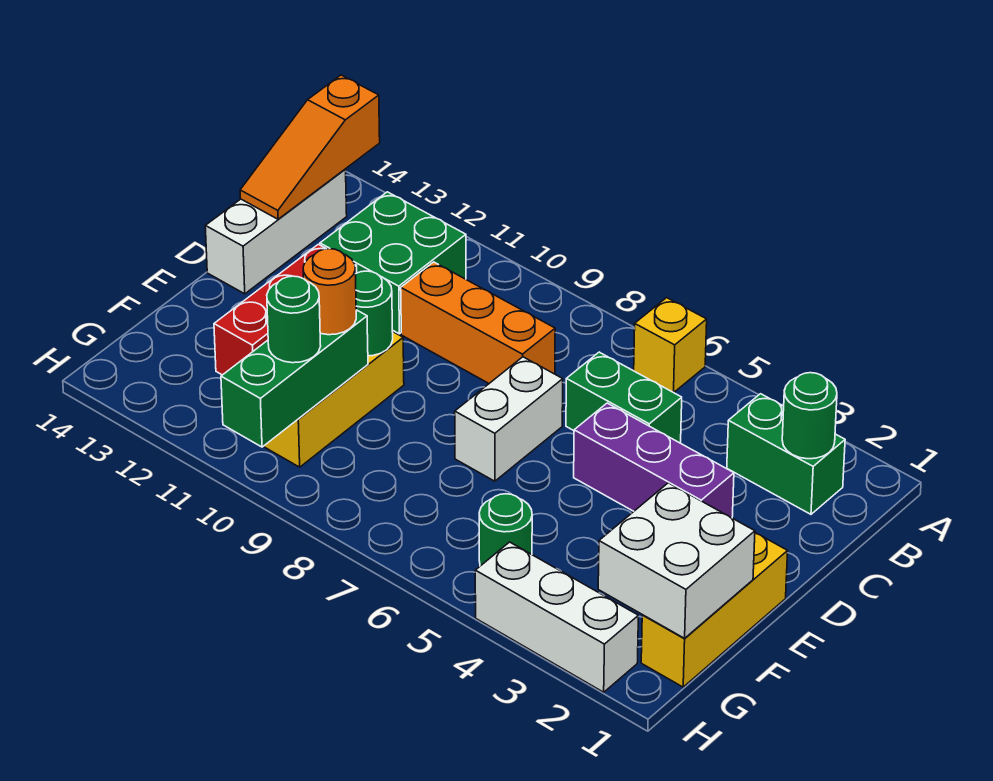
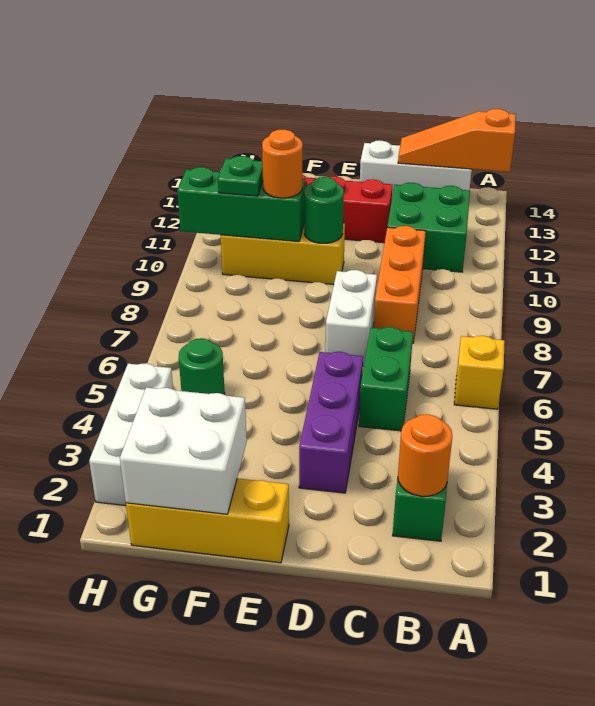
green round brick B2 level 2 -> orange round brick B2 level 2
white brick D7:E7 level 1 -> white brick D7:D8 level 1
green round brick G10 level 3 -> green plate G10 level 3

